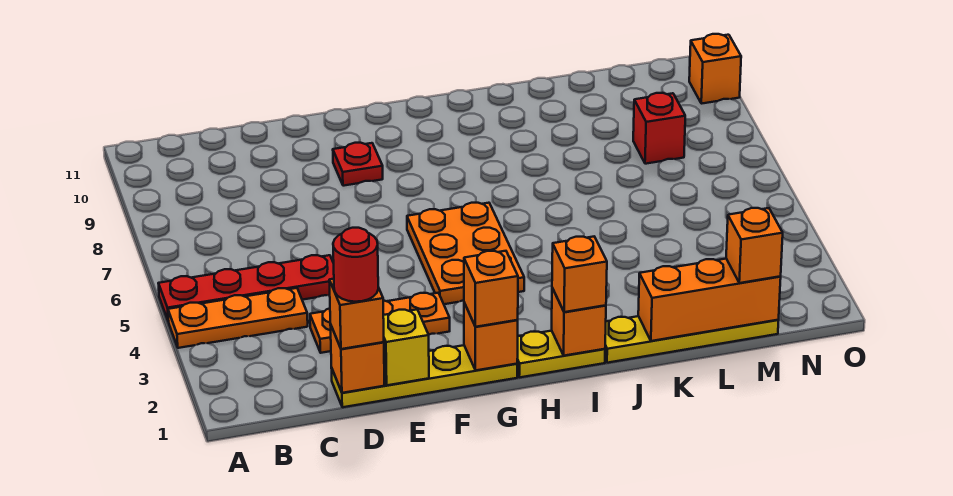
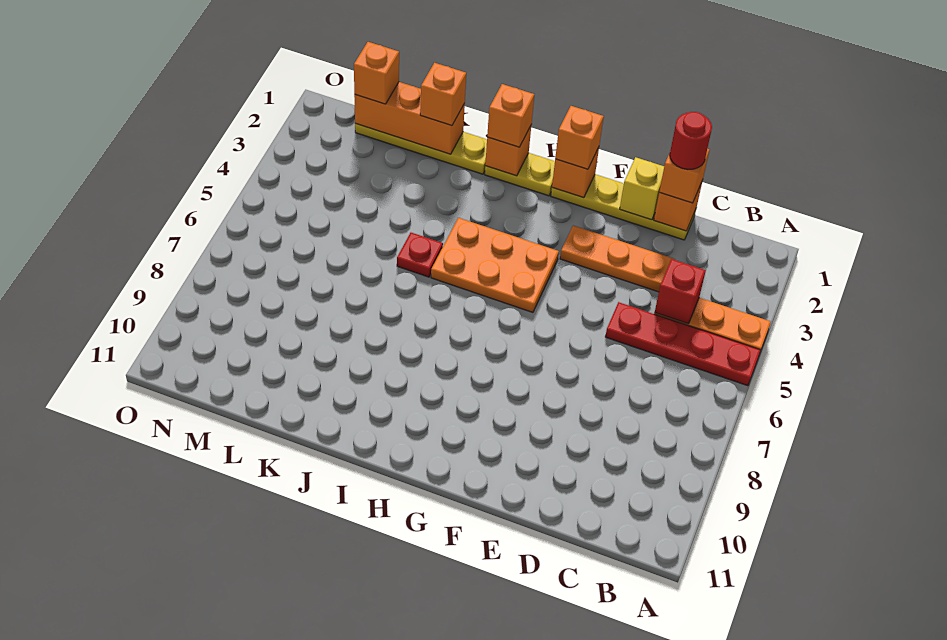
red plate F9 level 1 -> red plate J5 level 1
orange plate G4:H6 level 1 -> orange plate G4:I5 level 1
red brick M8 level 1 -> red brick C4 level 2
orange brick O10 level 1 -> orange brick K1 level 3

